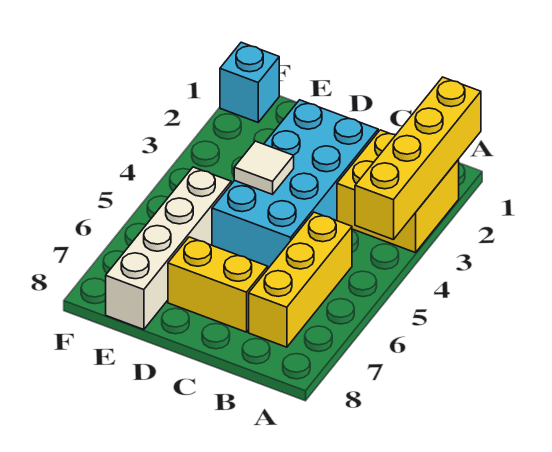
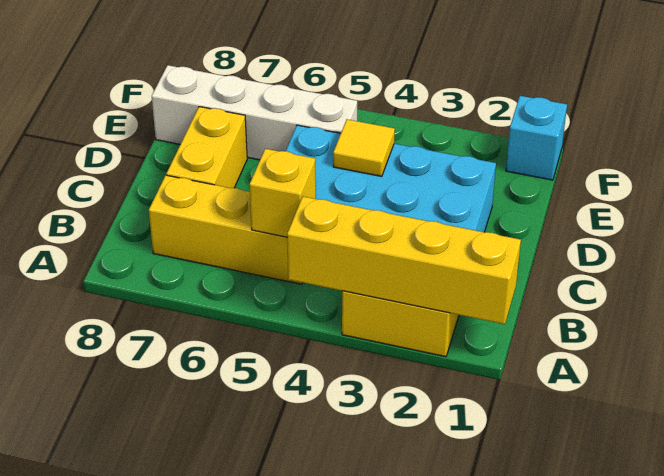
none -> yellow brick B5 level 2
white tile D4 level 2 -> yellow tile D4 level 2

